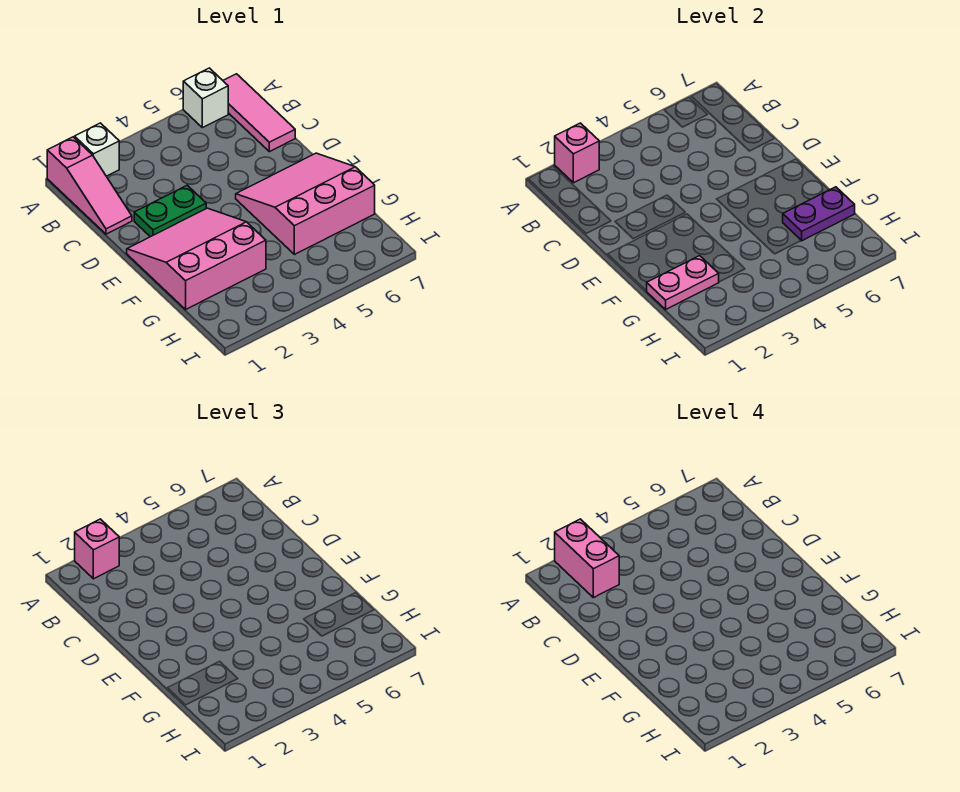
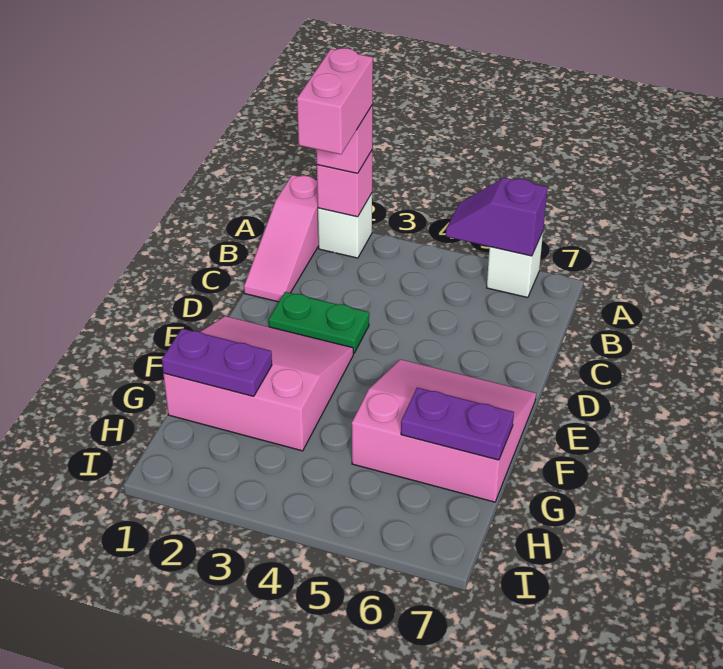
none -> purple slope A5:A6 level 2 top 6
pink tile A7:C7 level 1 -> none
pink plate G1:G2 level 2 -> purple plate G1:G2 level 2

